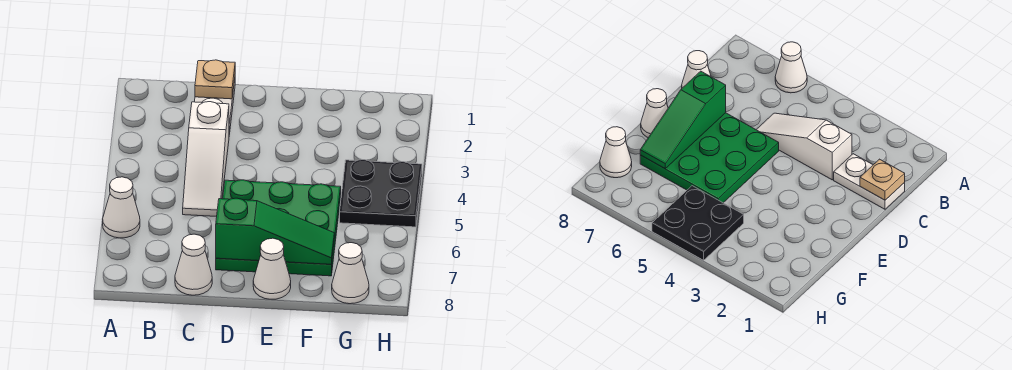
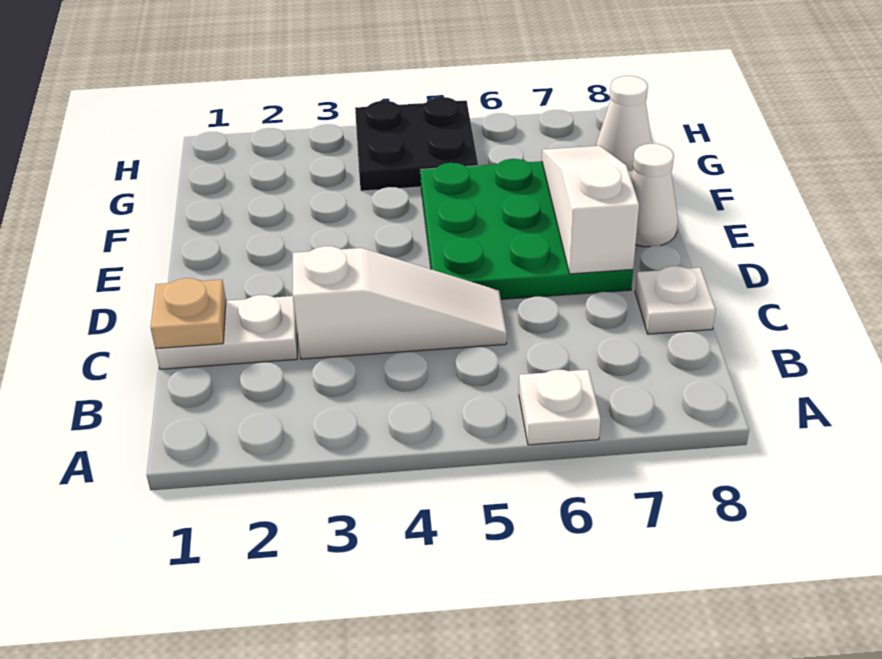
white cone A6 level 1 -> white plate A6 level 1
white cone C8 level 1 -> white plate C8 level 1
green slope D7:F7 level 2 top D -> white slope D7:F7 level 2 top D

